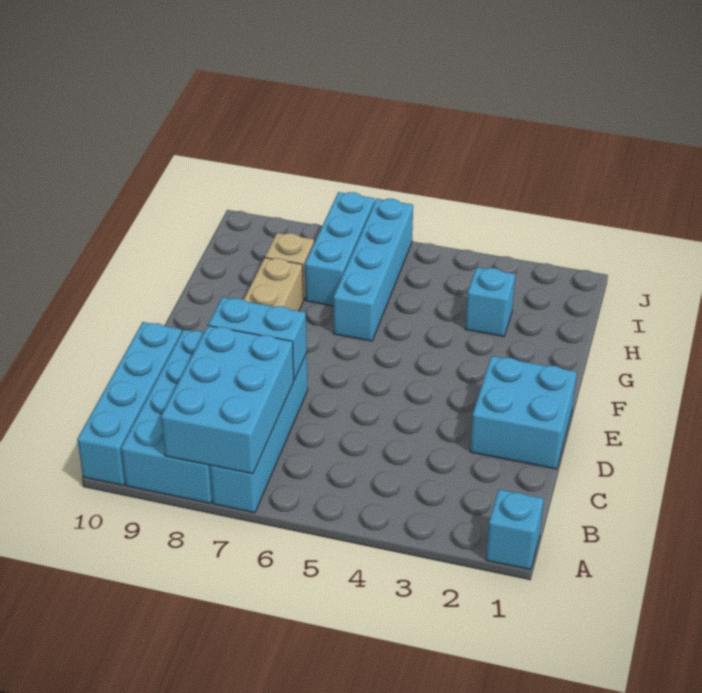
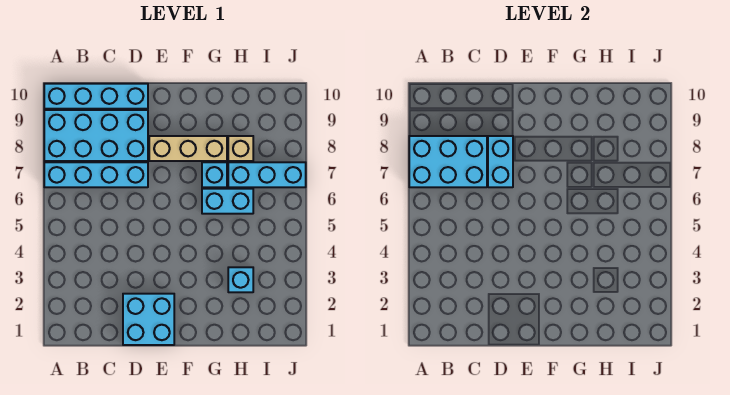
cyan brick A1 level 1 -> cyan brick G7 level 1
cyan brick G6:J6 level 1 -> cyan brick G6:H6 level 1

